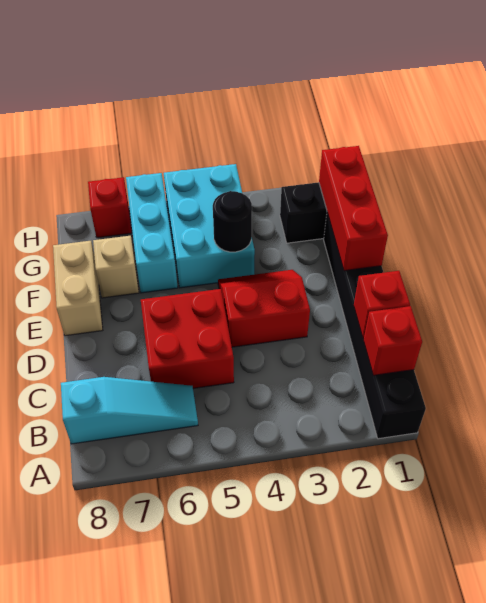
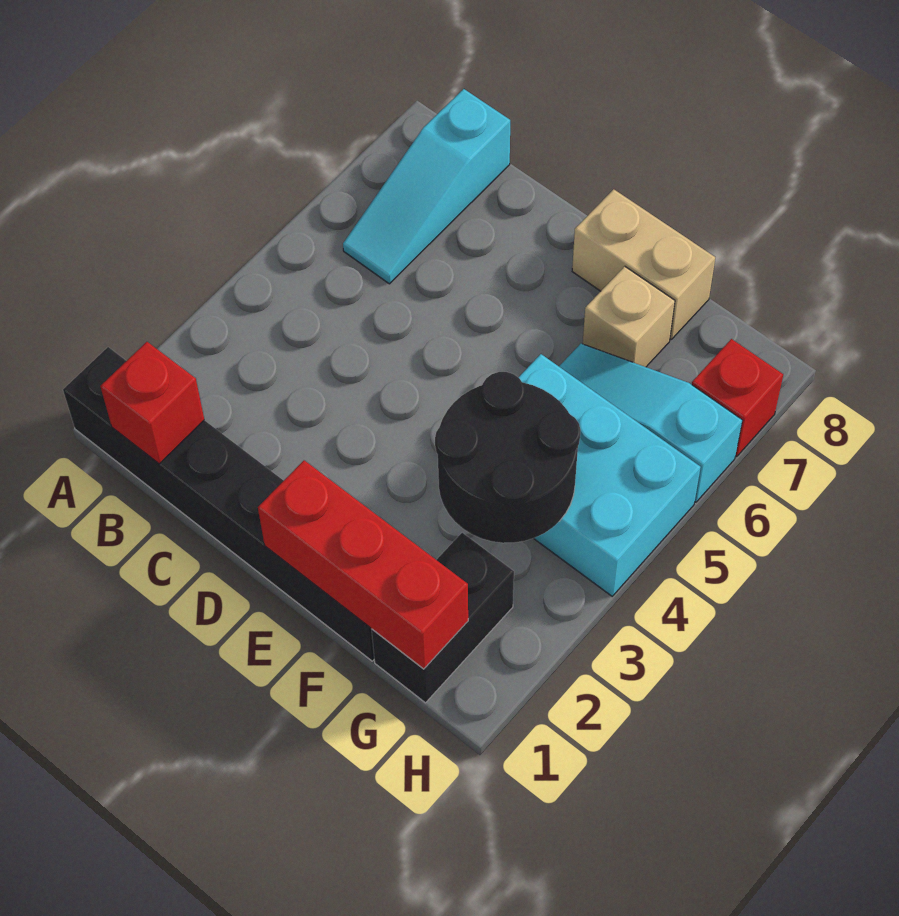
red brick C1 level 2 -> none
red brick C5:D6 level 1 -> none
red slope D3:E4 level 1 top D -> none
black round brick F4 level 2 -> black round brick F3:G4 level 2
cyan brick F6:H6 level 1 -> cyan slope F6:H6 level 1 top H

